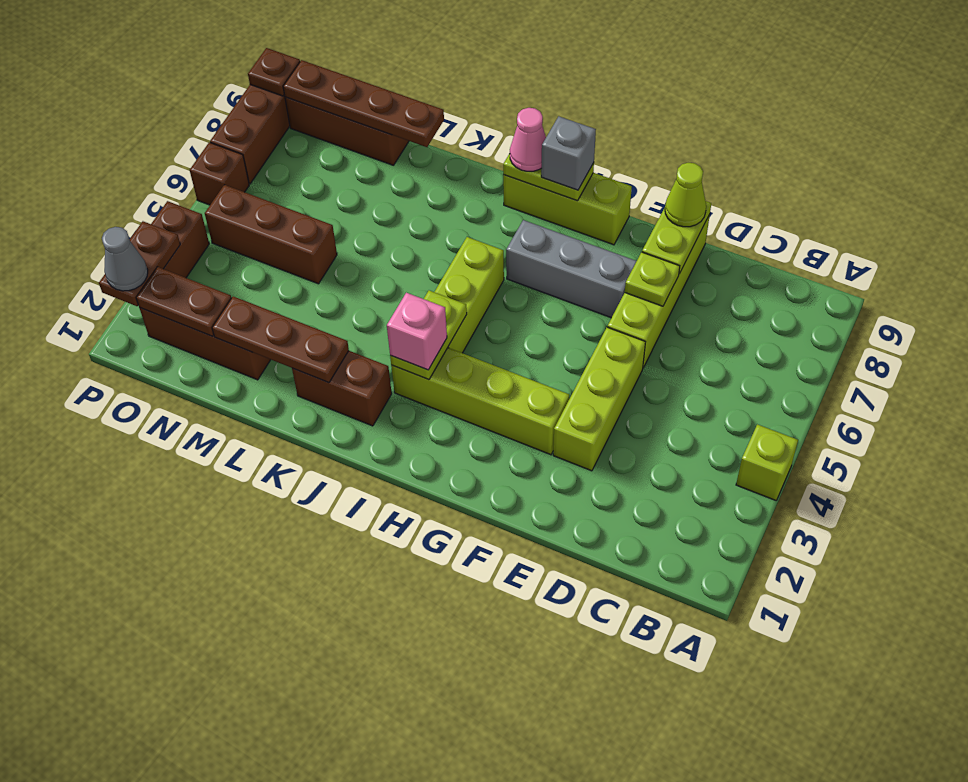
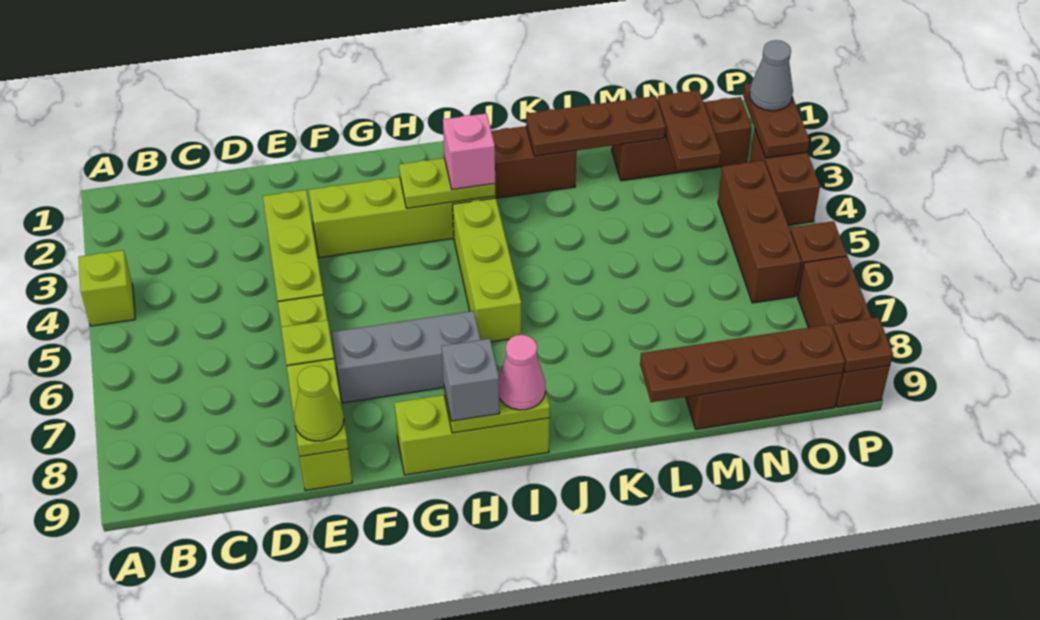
lime plate I3:I4 level 2 -> lime plate H3:I3 level 2
brown brick M5:O5 level 1 -> brown brick O4:O6 level 1
brown plate N2:O2 level 2 -> brown plate N2:N3 level 2

